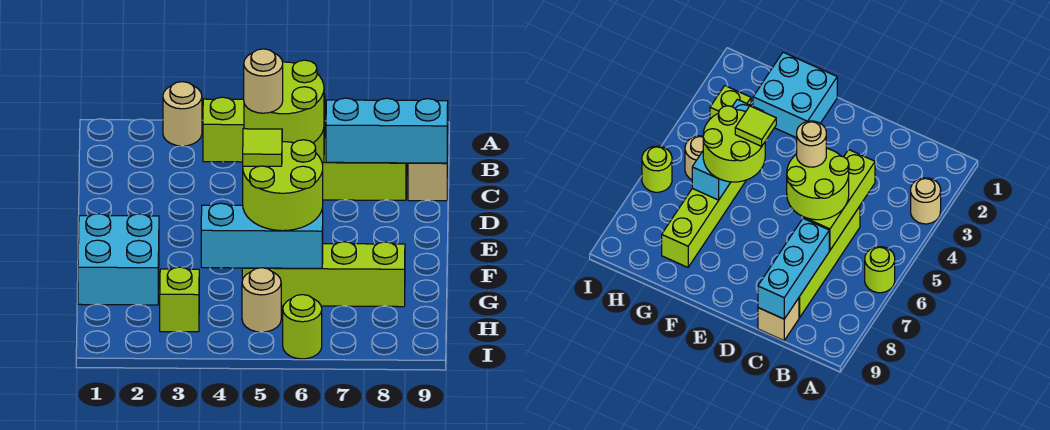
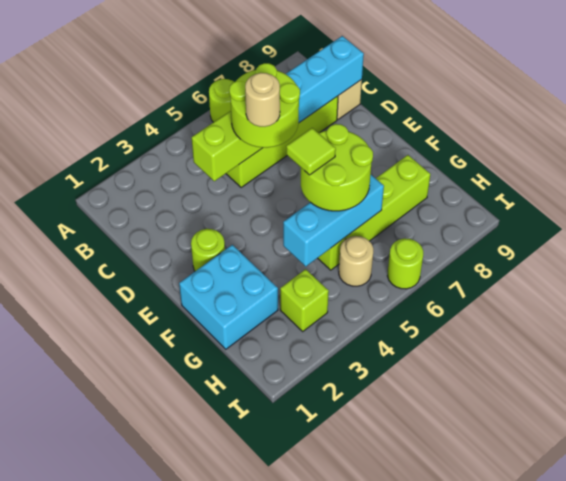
tan round brick A3 level 1 -> none
none -> lime round brick E2 level 1

